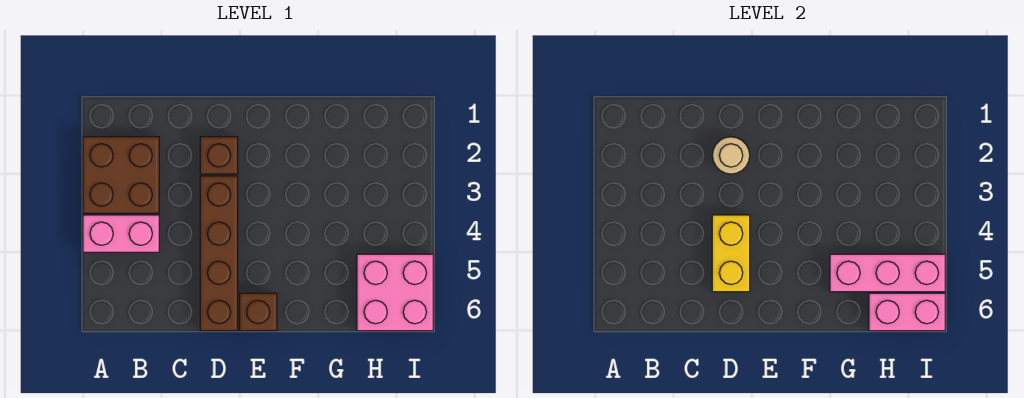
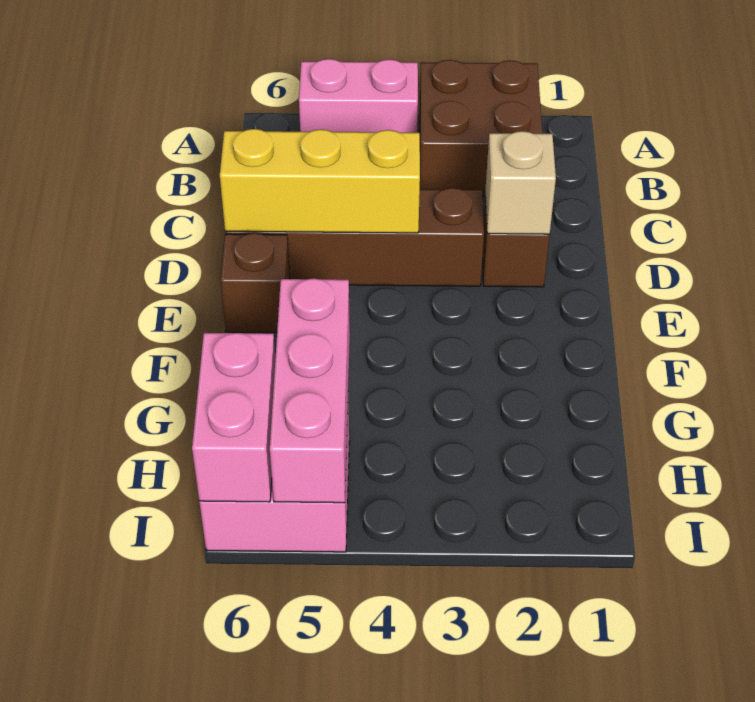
pink brick A4:B4 level 1 -> pink brick A4:A5 level 1
tan round brick D2 level 2 -> tan brick D2 level 2
yellow brick D4:D5 level 2 -> yellow brick D4:D6 level 2

